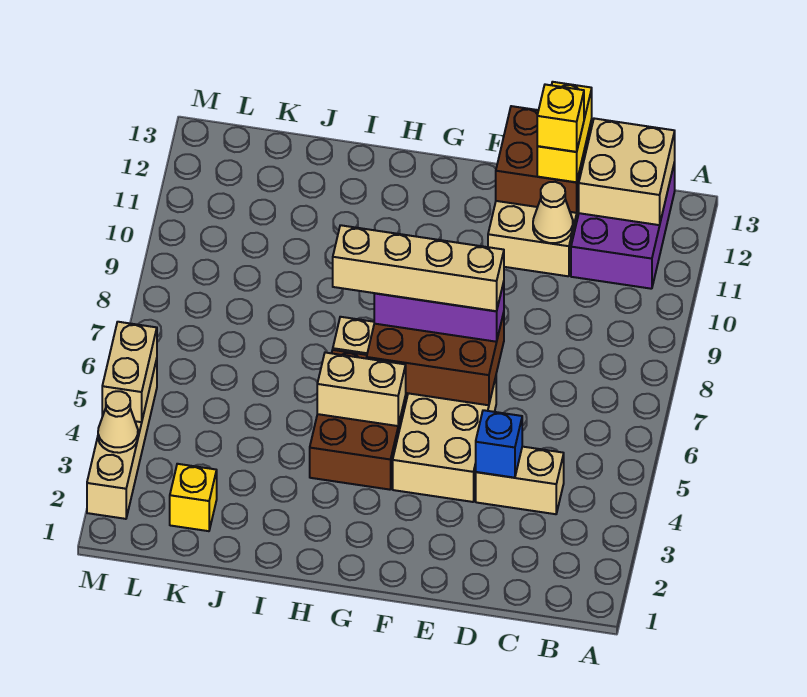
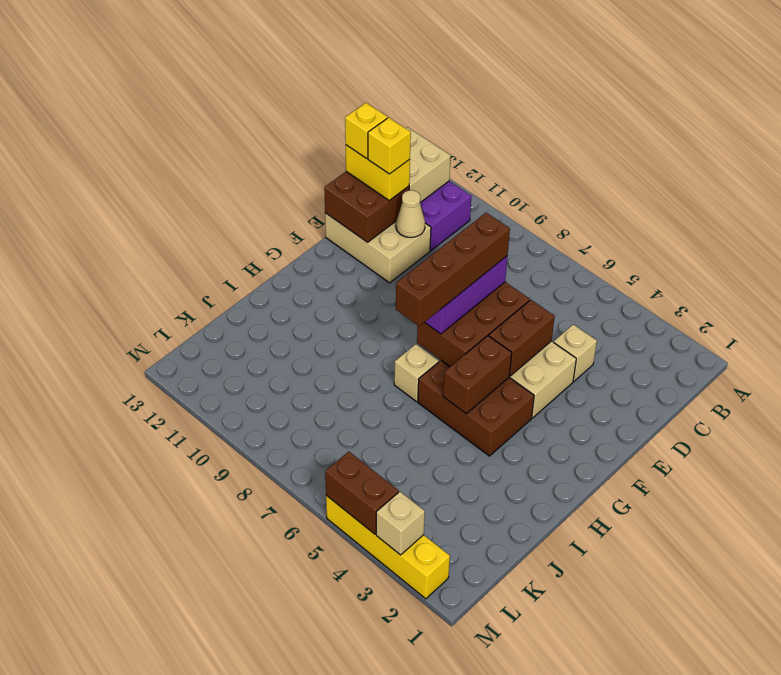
tan brick C4:D4 level 1 -> tan brick D4 level 1
blue brick D4 level 2 -> none
none -> brown brick E5:F5 level 2
tan brick E7:H7 level 4 -> brown brick E7:H7 level 4
tan brick G5:H5 level 2 -> brown brick G5:H5 level 2
yellow brick K2 level 1 -> yellow brick D13 level 4
tan brick M2:M5 level 1 -> yellow brick M2:M5 level 1
tan cone M3 level 2 -> tan brick M3 level 2
tan brick M4:M5 level 2 -> brown brick M4:M5 level 2

